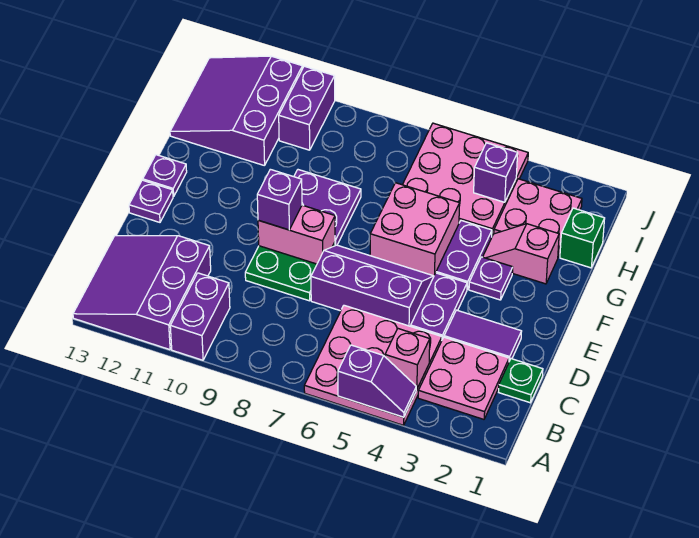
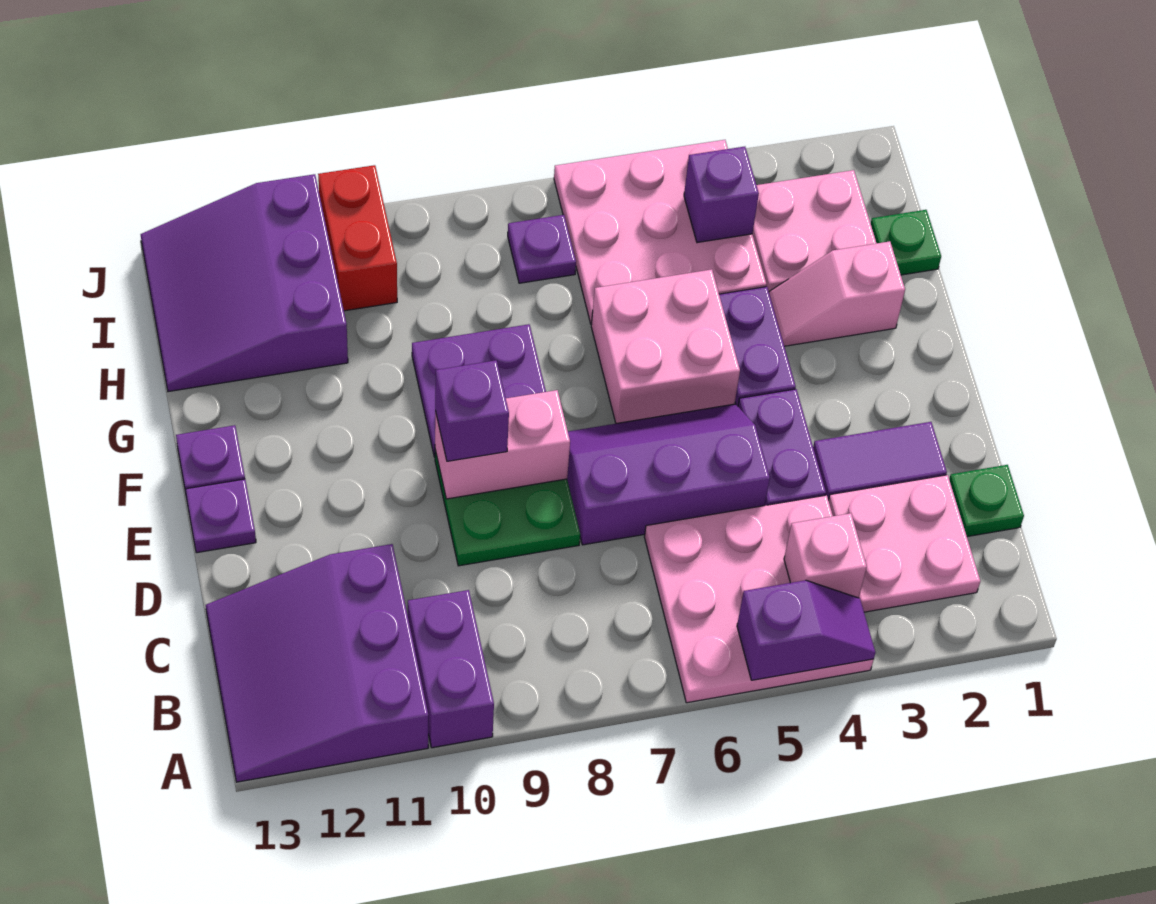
purple plate F3 level 1 -> purple plate I7 level 1
green brick H1 level 1 -> green plate H1 level 1
purple brick I10:J10 level 1 -> red brick I10:J10 level 1

